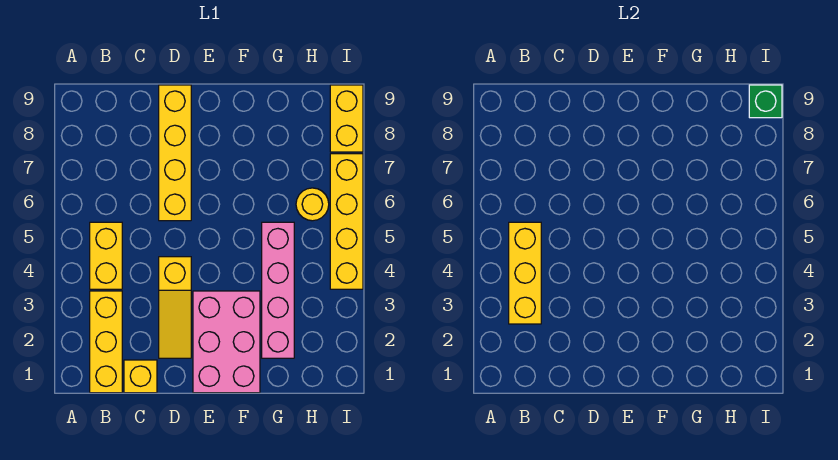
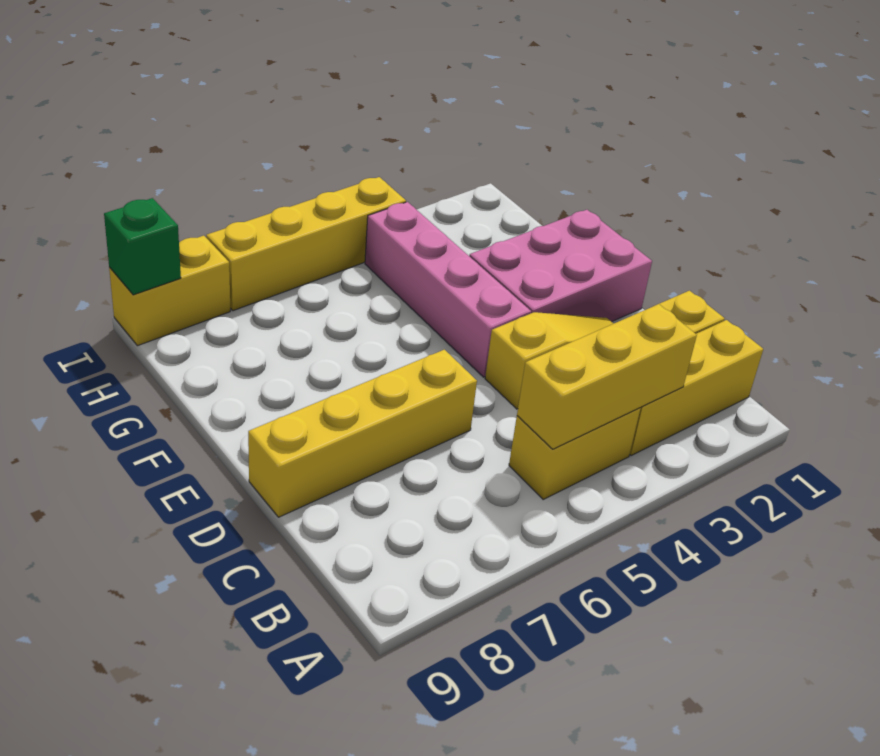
pink brick G2:G5 level 1 -> pink brick E4:H4 level 1
yellow round brick H6 level 1 -> none

